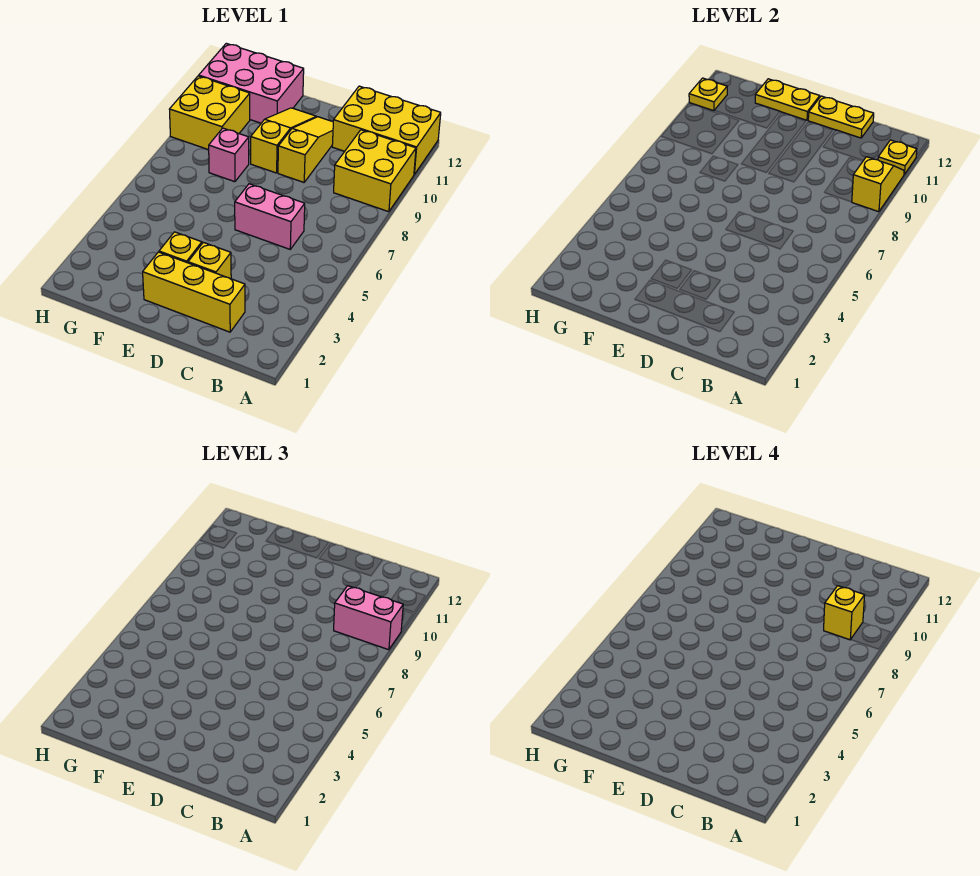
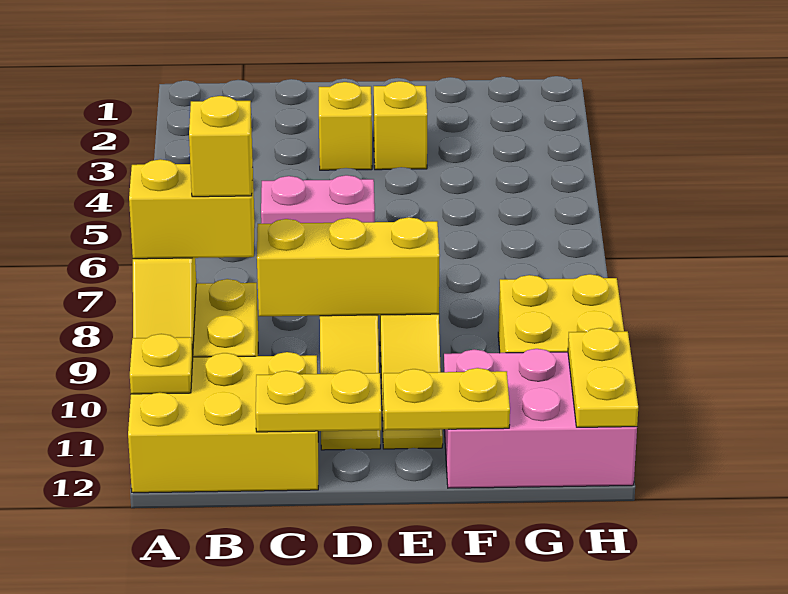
pink brick A9:B9 level 3 -> yellow brick A9:B9 level 3
yellow brick C2:E2 level 1 -> yellow brick C9:E9 level 2
pink brick F8 level 1 -> none
yellow plate H11 level 2 -> yellow plate H11:H12 level 2

